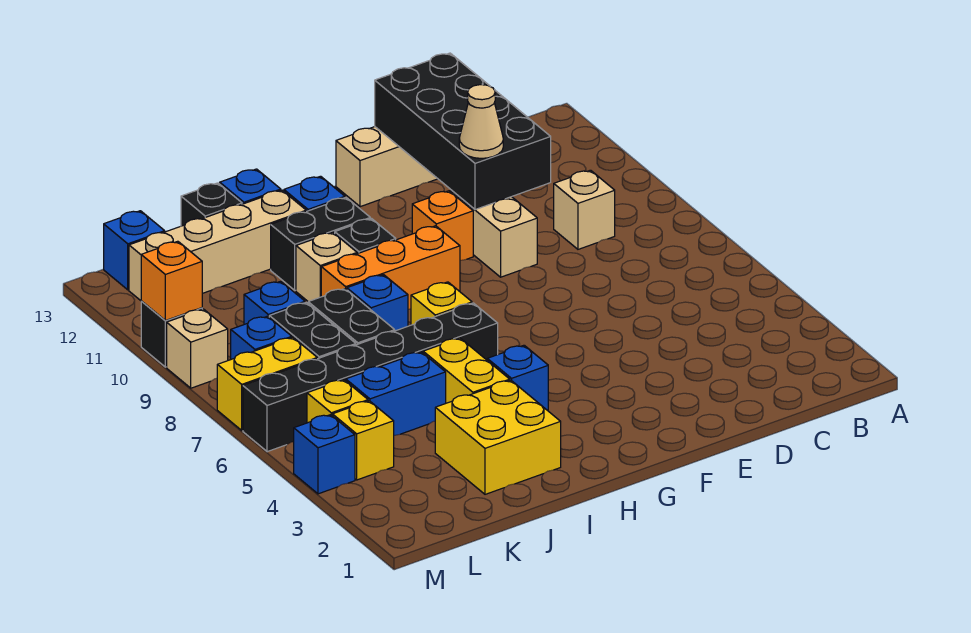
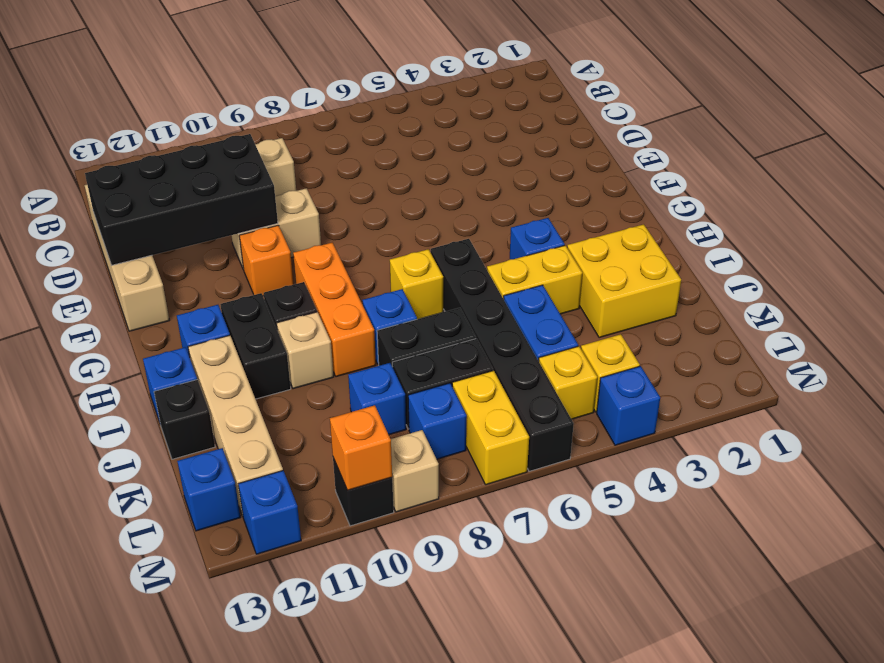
tan cone E10 level 3 -> none
none -> blue brick M12 level 1

